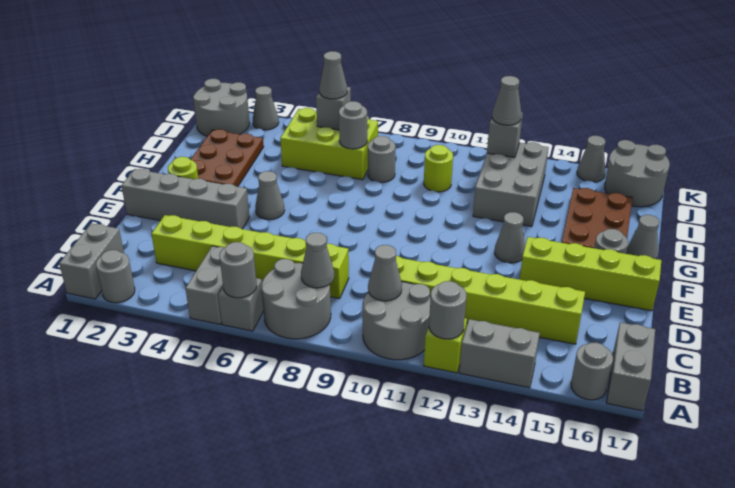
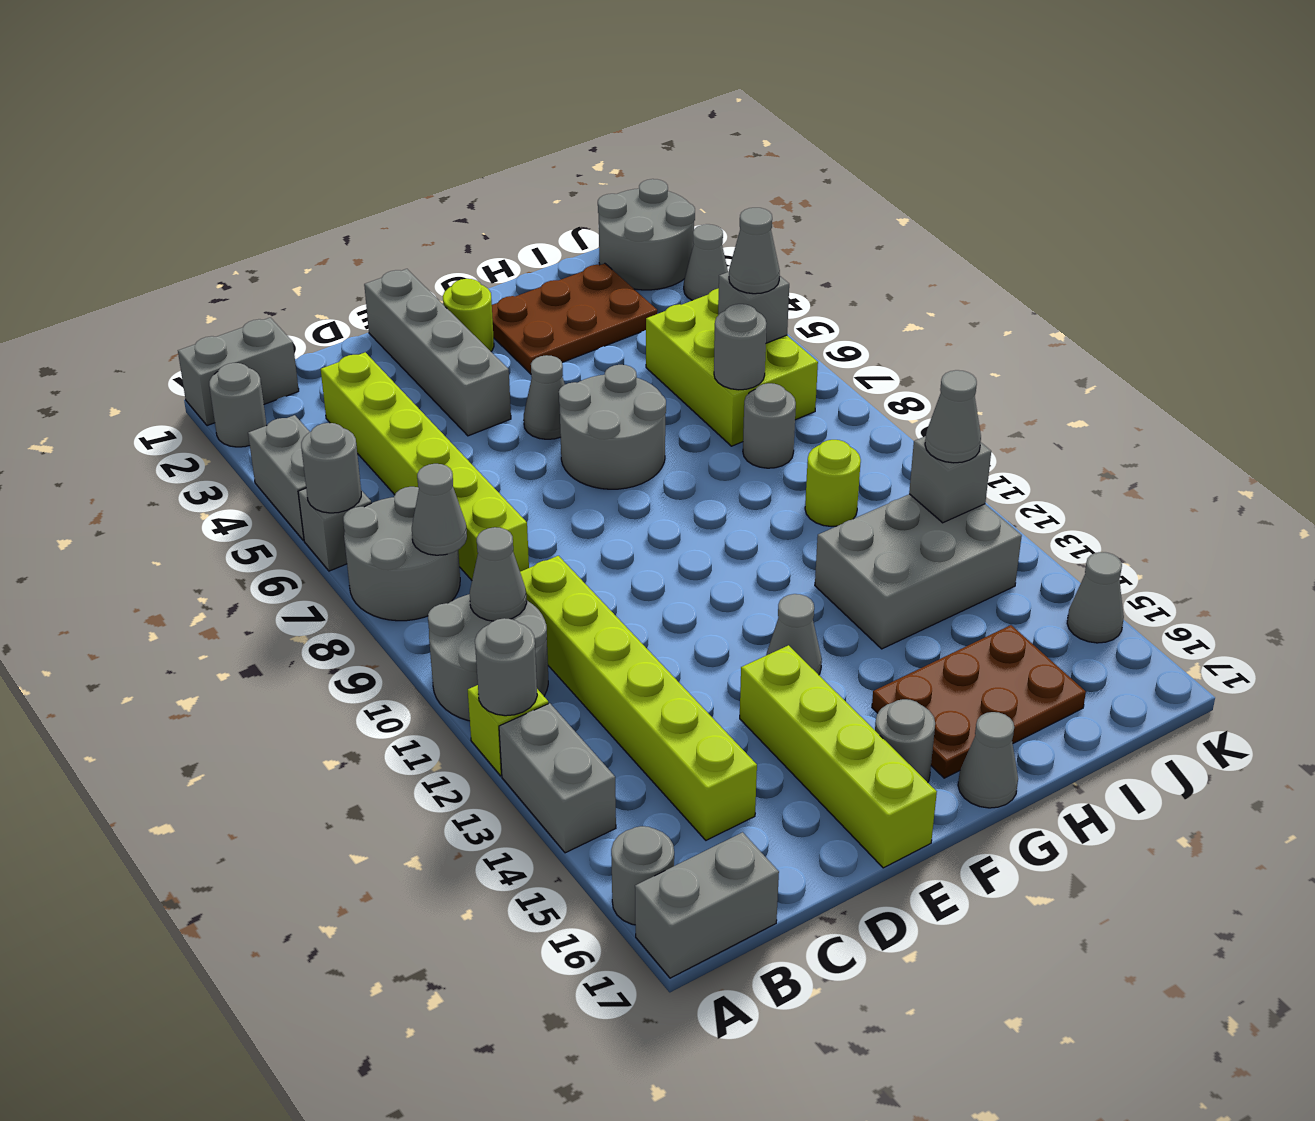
grey brick A5:B5 level 1 -> grey brick A4:A5 level 1
grey round brick J16:K17 level 1 -> grey round brick F6:G7 level 1

